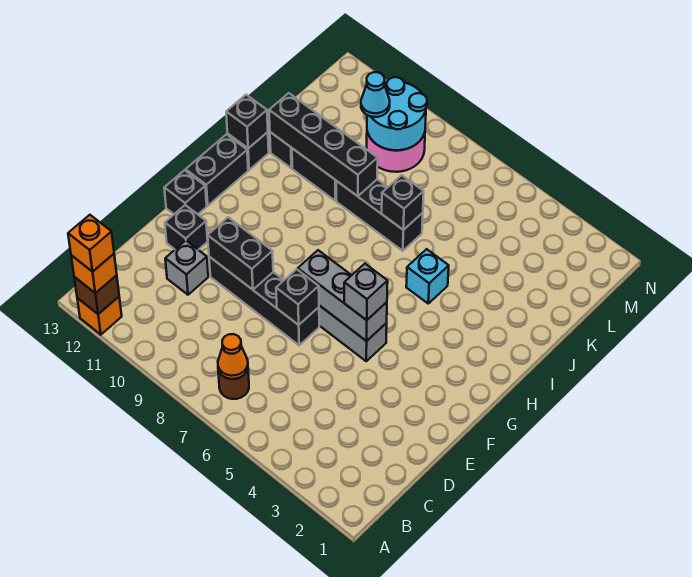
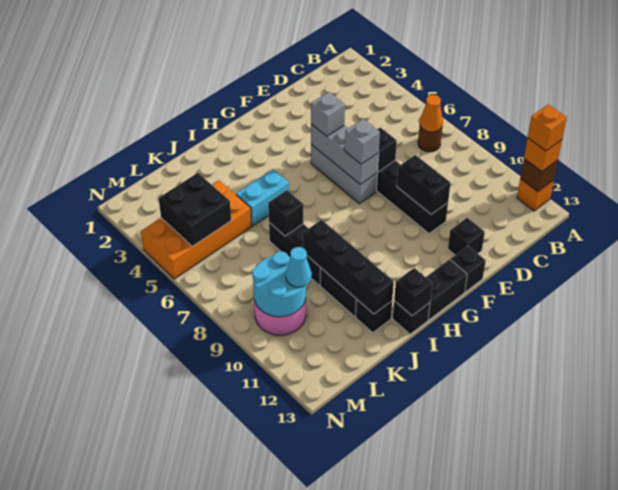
grey brick D11 level 1 -> grey brick F7 level 3
cyan brick I5 level 1 -> cyan brick I5:J5 level 1
none -> orange brick K4:N5 level 1
none -> black brick L4:M5 level 2

